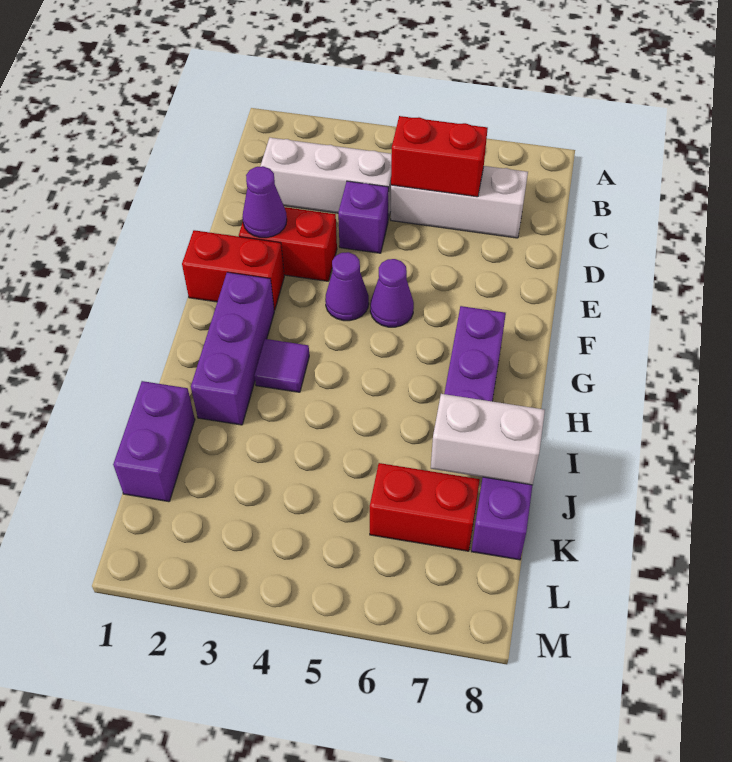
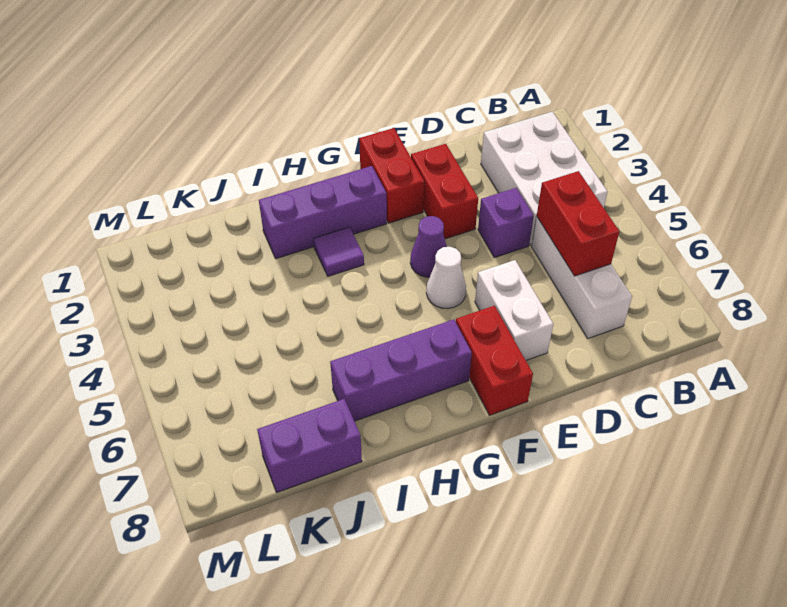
white brick C2:C4 level 1 -> white brick B2:C4 level 1
purple cone E2 level 2 -> none
purple cone F5 level 1 -> white cone F5 level 1
purple brick J1:K1 level 1 -> none
white brick J7:J8 level 2 -> white brick E6:E7 level 1
red brick K6:K7 level 1 -> red brick F7:F8 level 1

